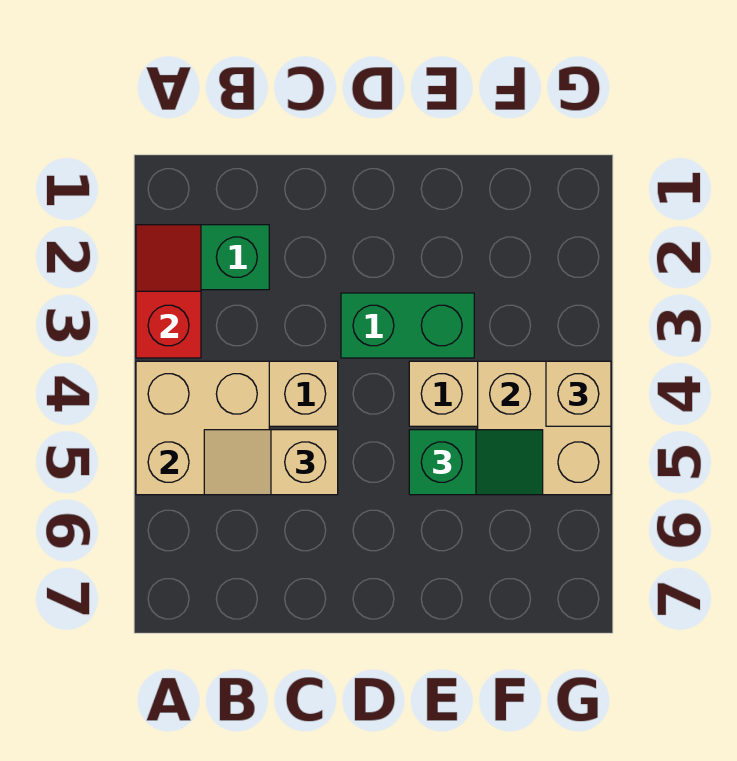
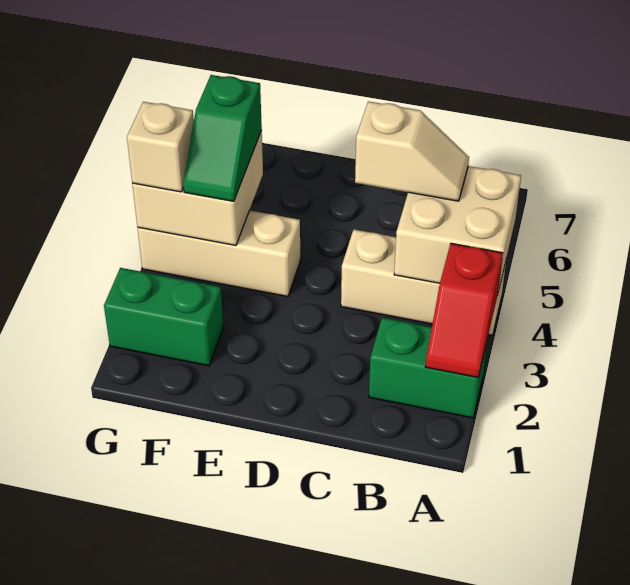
green brick D3:E3 level 1 -> green brick F2:G2 level 1
green slope E5:F5 level 3 top E -> green slope F4:F5 level 3 top 5

